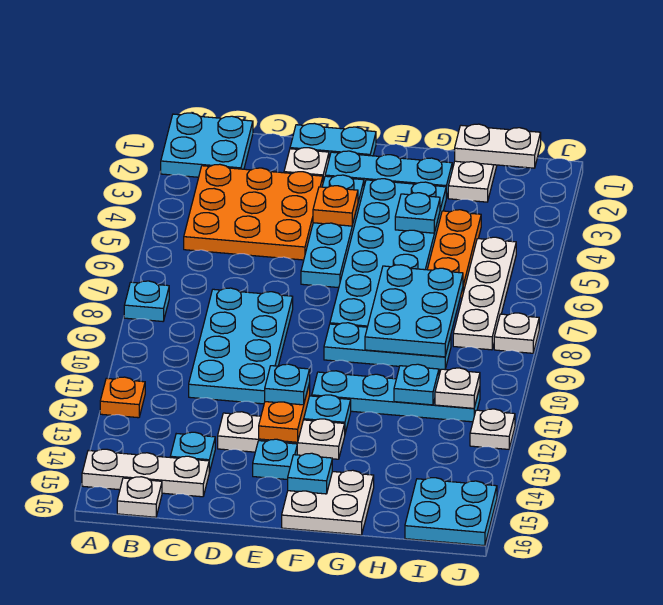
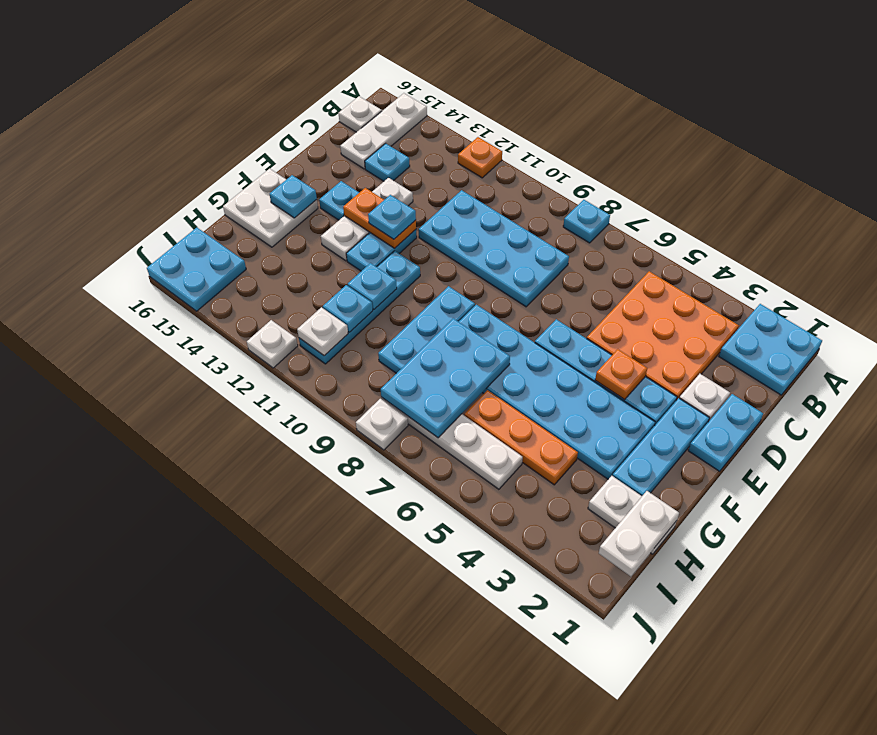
cyan plate G4 level 2 -> cyan plate G11 level 2
cyan plate G7:H9 level 2 -> cyan plate G7:I8 level 2

